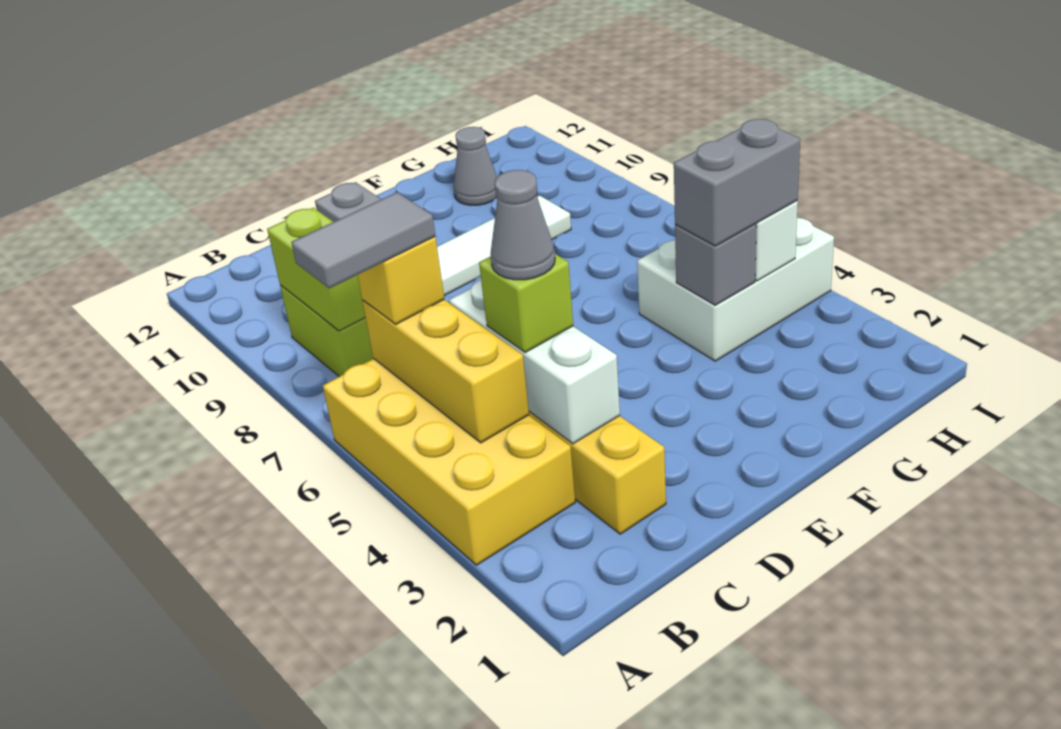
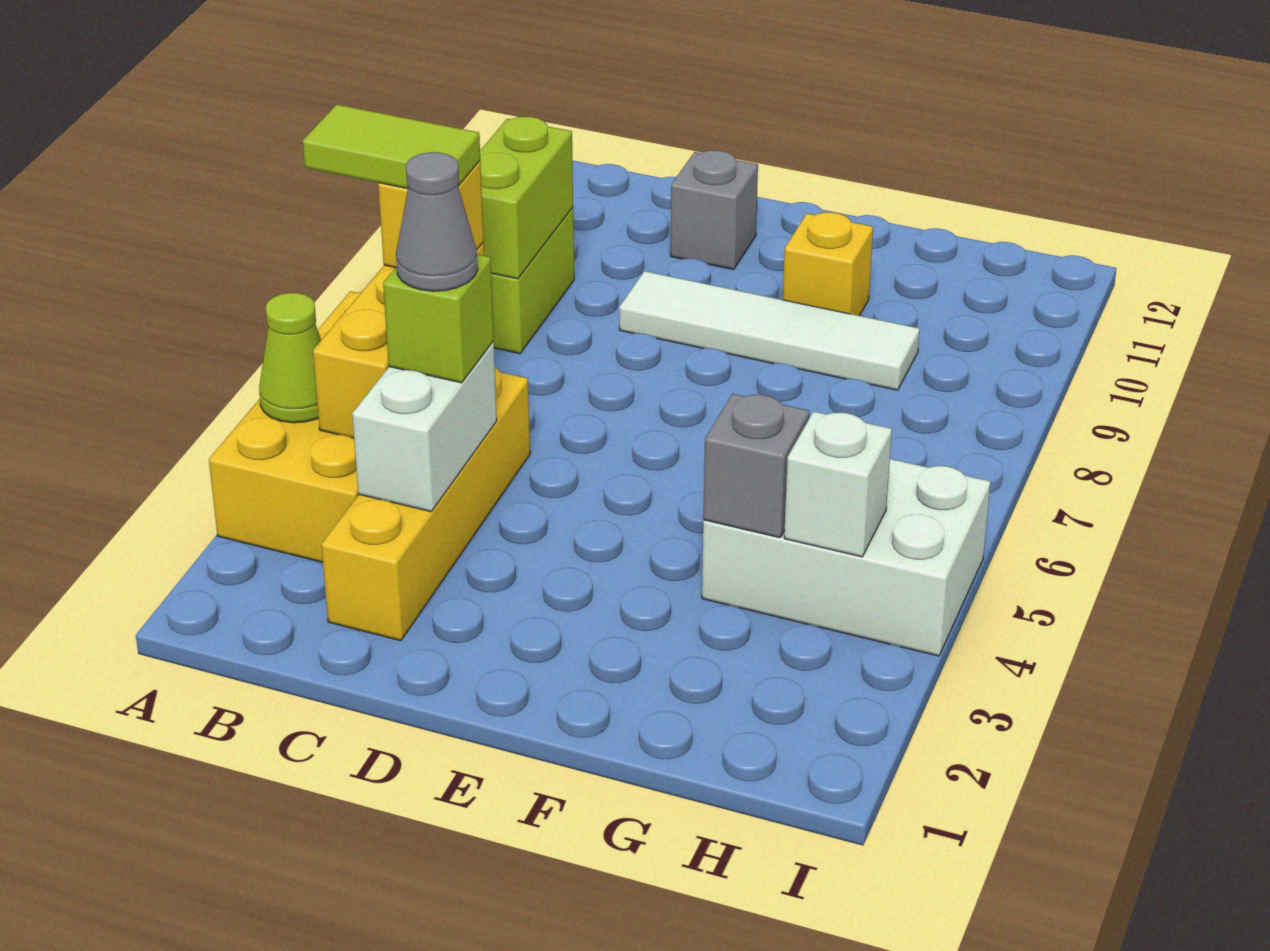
none -> lime cone A4 level 2
grey tile A6:B6 level 4 -> lime tile A6:B6 level 4
white brick C3:C5 level 2 -> white brick C3:C4 level 2
none -> yellow brick F10 level 1
grey brick G4:H4 level 3 -> none
grey cone G11 level 1 -> none

